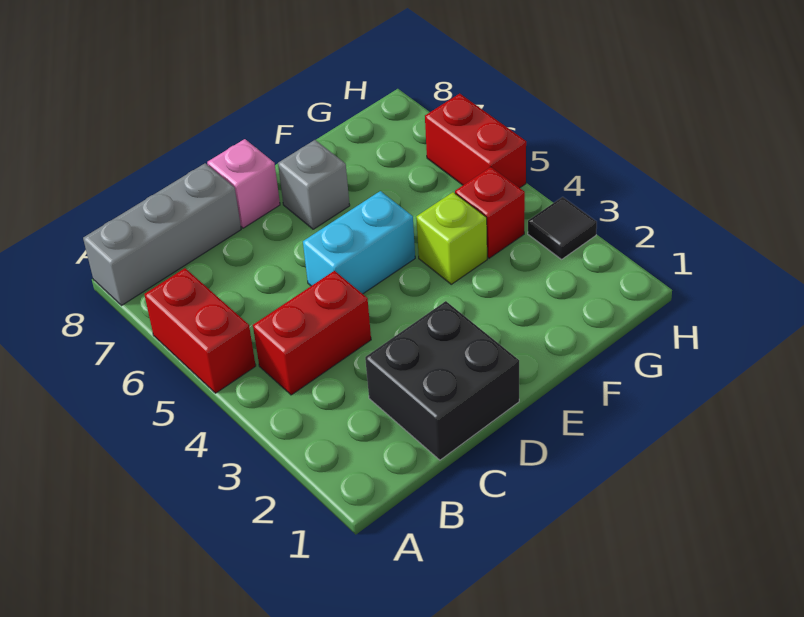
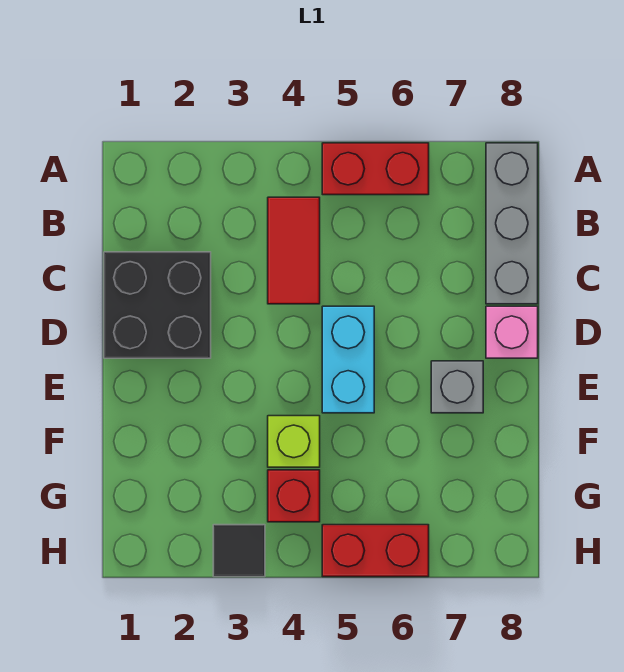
red brick B4:C4 level 1 -> red tile B4:C4 level 1

